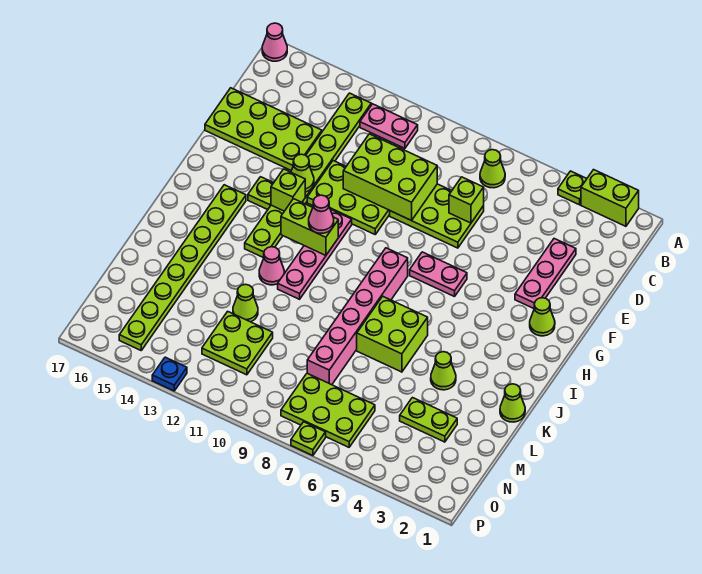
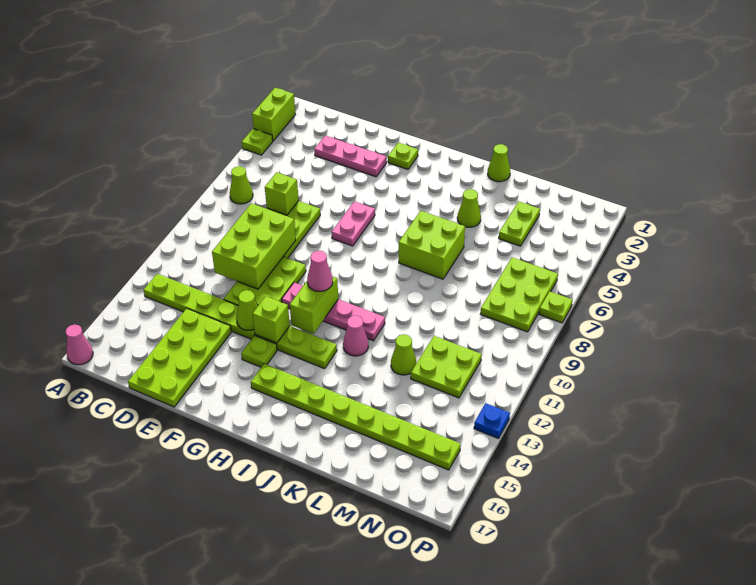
pink plate B11:B12 level 1 -> none
lime cone G2 level 1 -> lime plate G2 level 1
pink brick H8:M8 level 1 -> none

